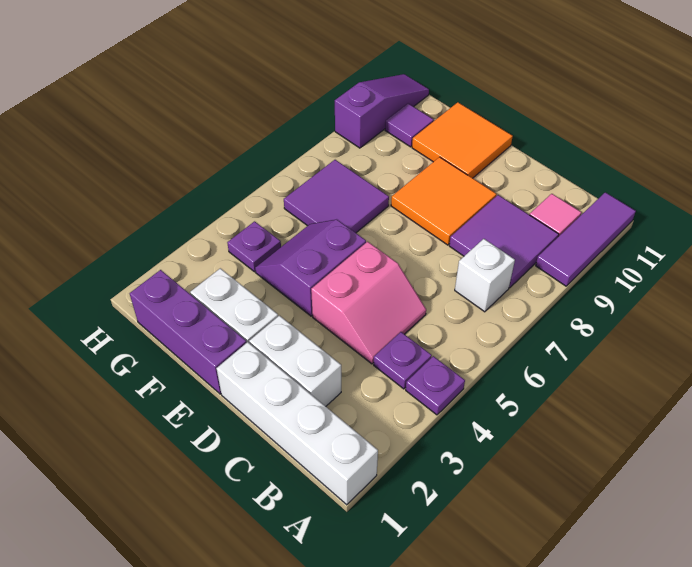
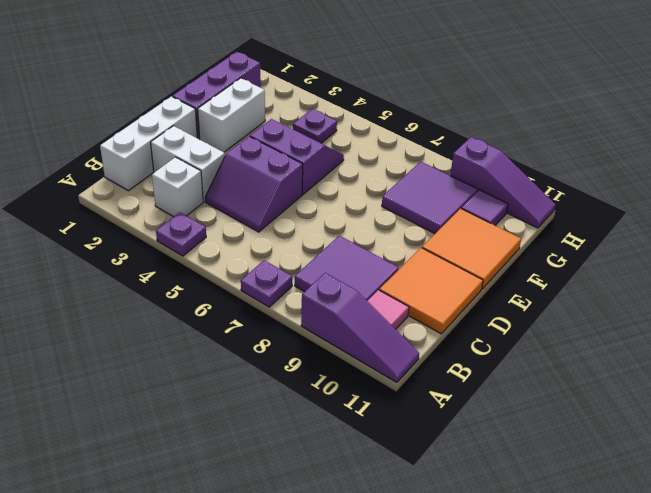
white brick A1:D1 level 1 -> white brick B1:D1 level 1
purple tile A9:A11 level 1 -> purple slope A9:A11 level 1 top 9
purple plate B4 level 1 -> purple plate A7 level 1
white brick B7 level 1 -> white brick B3 level 1
white brick C2:D2 level 1 -> white brick C2:C3 level 1
pink slope C4:D5 level 1 top D -> purple slope C4:D5 level 1 top D
orange tile D8:E9 level 1 -> orange tile C10:D11 level 1
purple tile F6:G7 level 1 -> purple tile F8:G9 level 1

